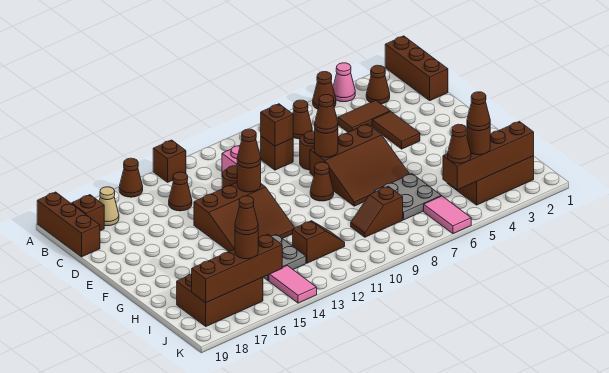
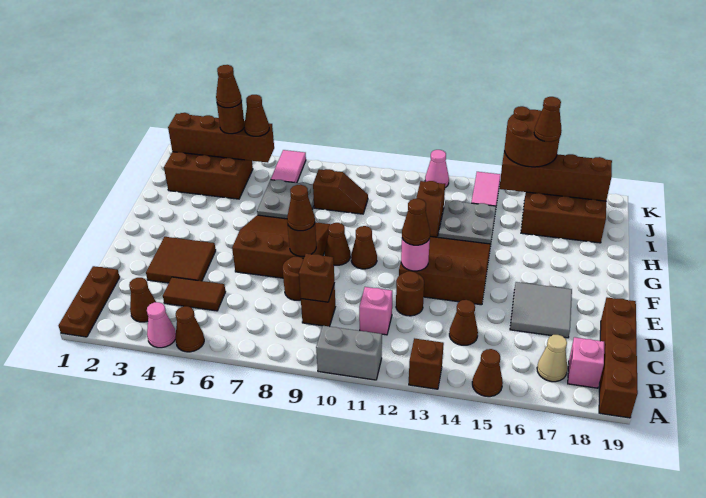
brown brick A1:C1 level 1 -> brown plate A1:C1 level 1
none -> grey brick A10:A11 level 1
brown brick A19:C19 level 1 -> brown brick A19:D19 level 1
brown cone B7 level 1 -> brown cone F10 level 1
brown brick B18 level 1 -> pink brick B18 level 1
brown tile D4:E4 level 1 -> brown tile D3:E4 level 1
none -> grey tile D16:E17 level 1
brown round brick E12 level 2 -> pink round brick E12 level 2
brown slope I11:I12 level 1 top 12 -> brown slope H12:I12 level 1 top I
brown round brick J16 level 3 -> brown round brick J15:K16 level 3
none -> pink cone K12 level 1

